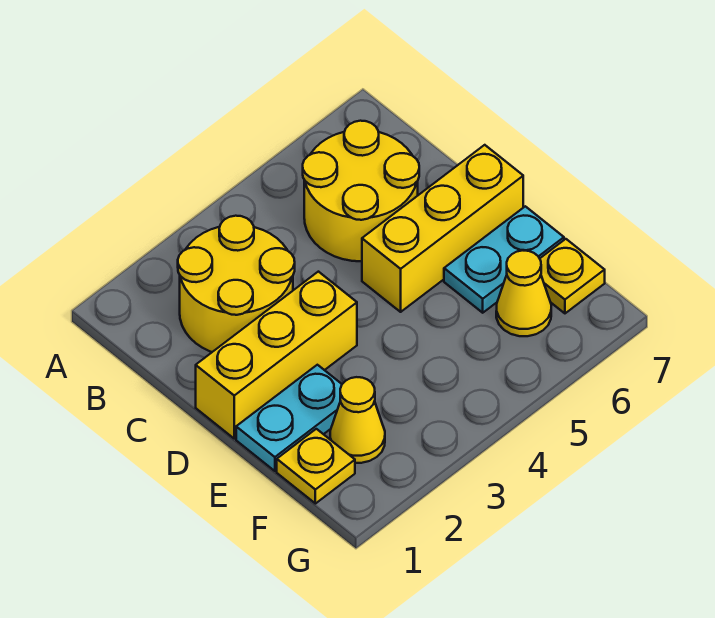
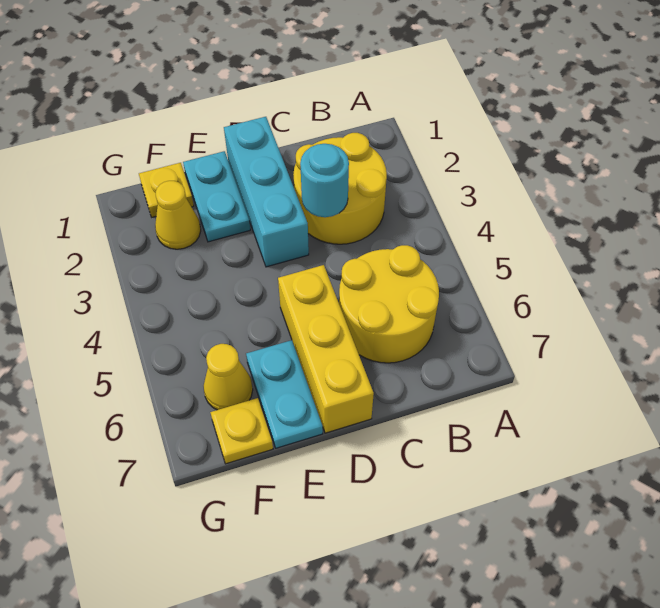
none -> cyan round brick C3 level 2
yellow brick D1:D3 level 1 -> cyan brick D1:D3 level 1

